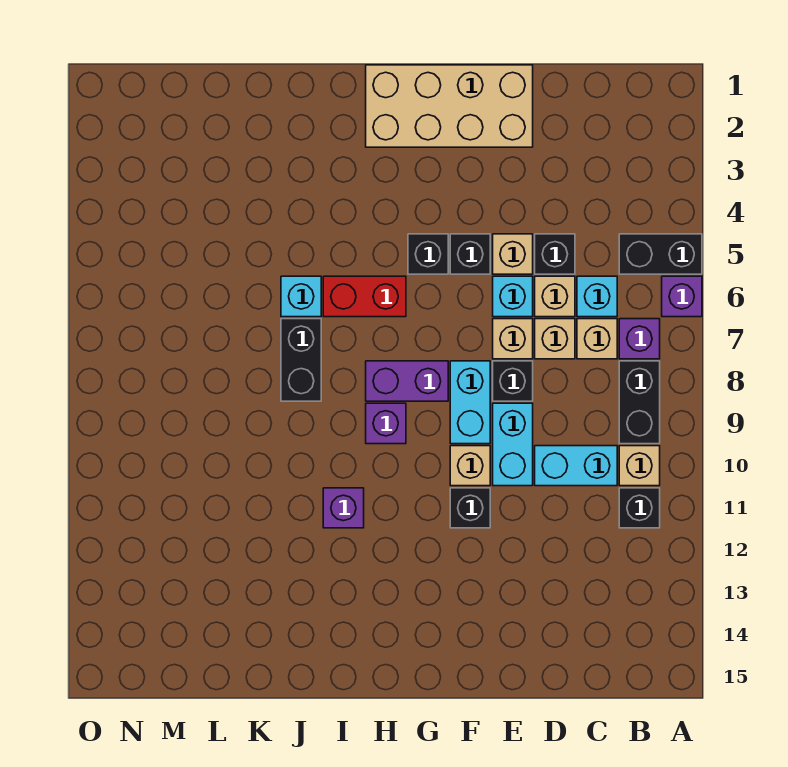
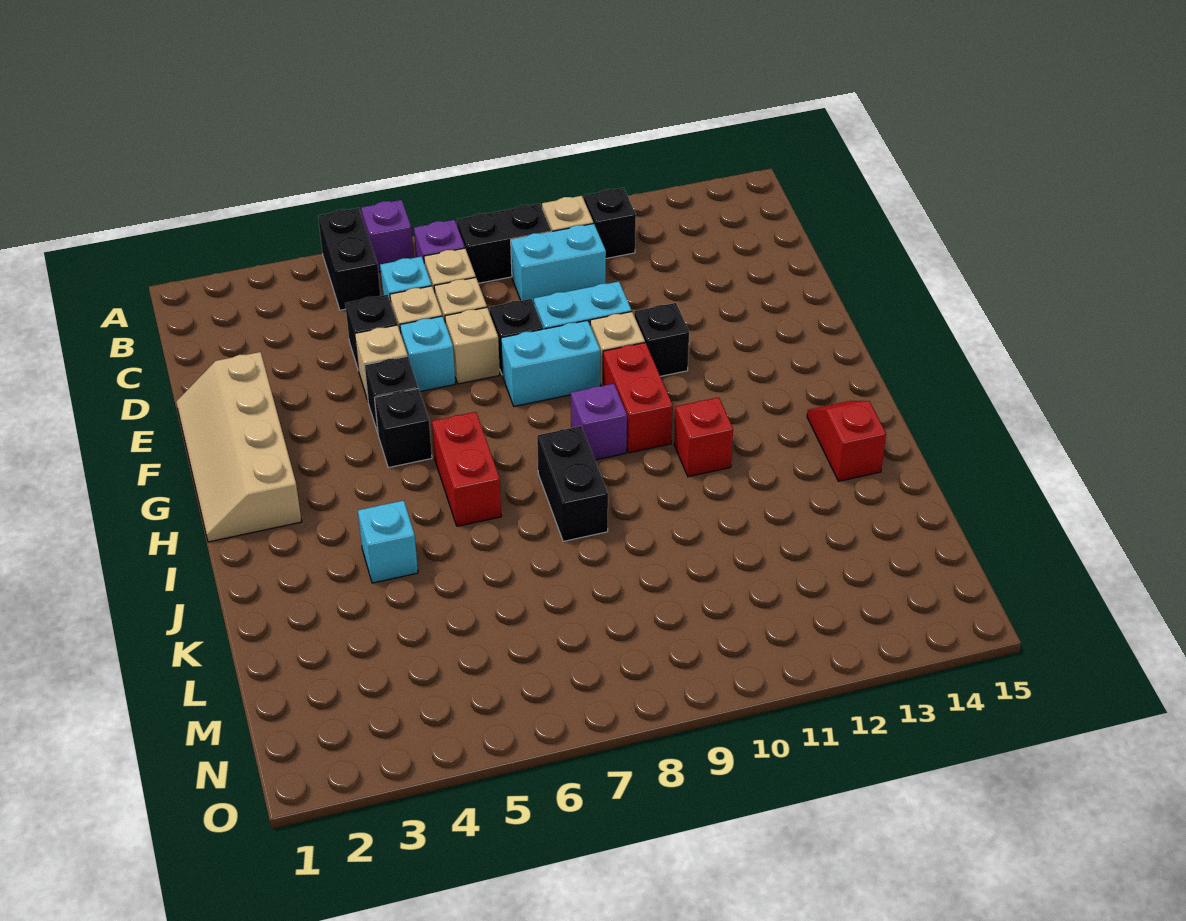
cyan brick C10:D10 level 1 -> cyan brick C9:C10 level 1
tan brick E1:H2 level 1 -> tan slope E1:H2 level 1 top 2
purple brick G8:H8 level 1 -> none
none -> red brick G10:H10 level 1
purple brick I11 level 1 -> red brick I11 level 1
none -> red slope I14:J14 level 1 top J
cyan brick J6 level 1 -> cyan brick J4 level 1
black brick J7:J8 level 1 -> black brick I8:J8 level 1

